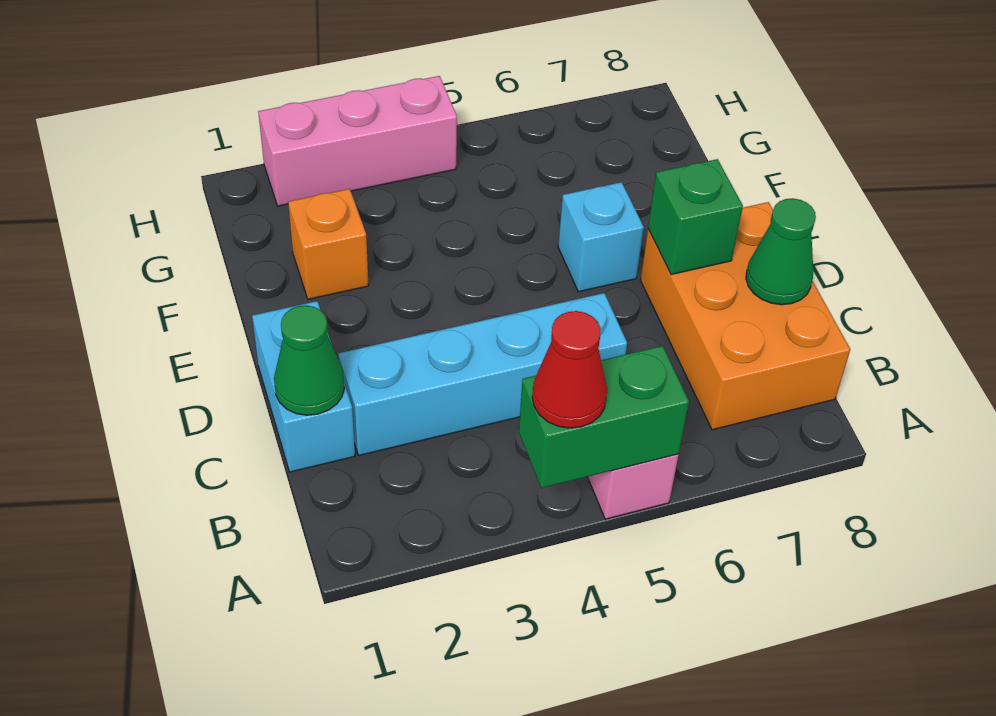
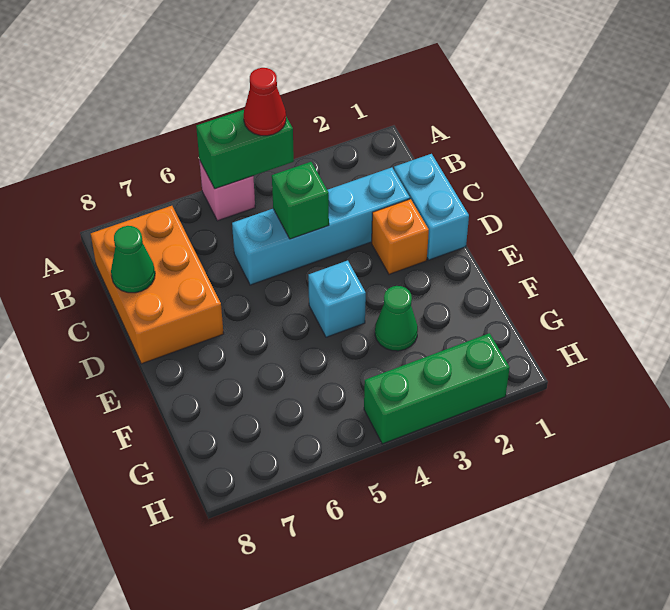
green cone C1 level 2 -> green cone F3 level 1
green brick D7 level 2 -> green brick C4 level 2
cyan brick E6 level 1 -> cyan brick E4 level 1
orange brick F2 level 1 -> orange brick D2 level 1
pink brick H2:H4 level 1 -> green brick H2:H4 level 1

